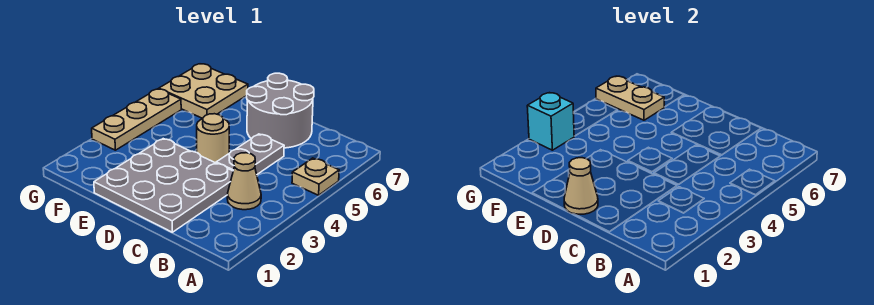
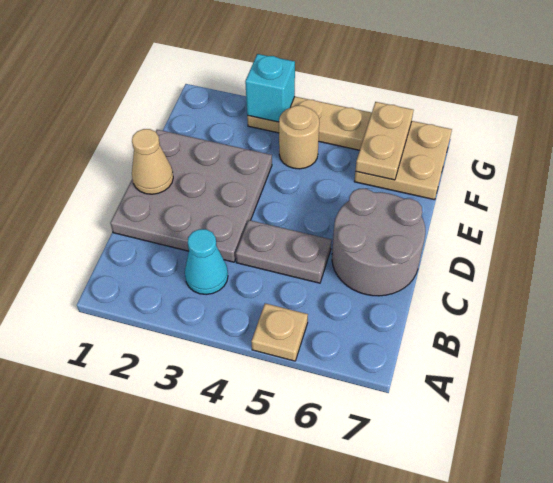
tan cone B3 level 1 -> cyan cone B3 level 1
tan round brick D4 level 1 -> tan round brick F4 level 1

